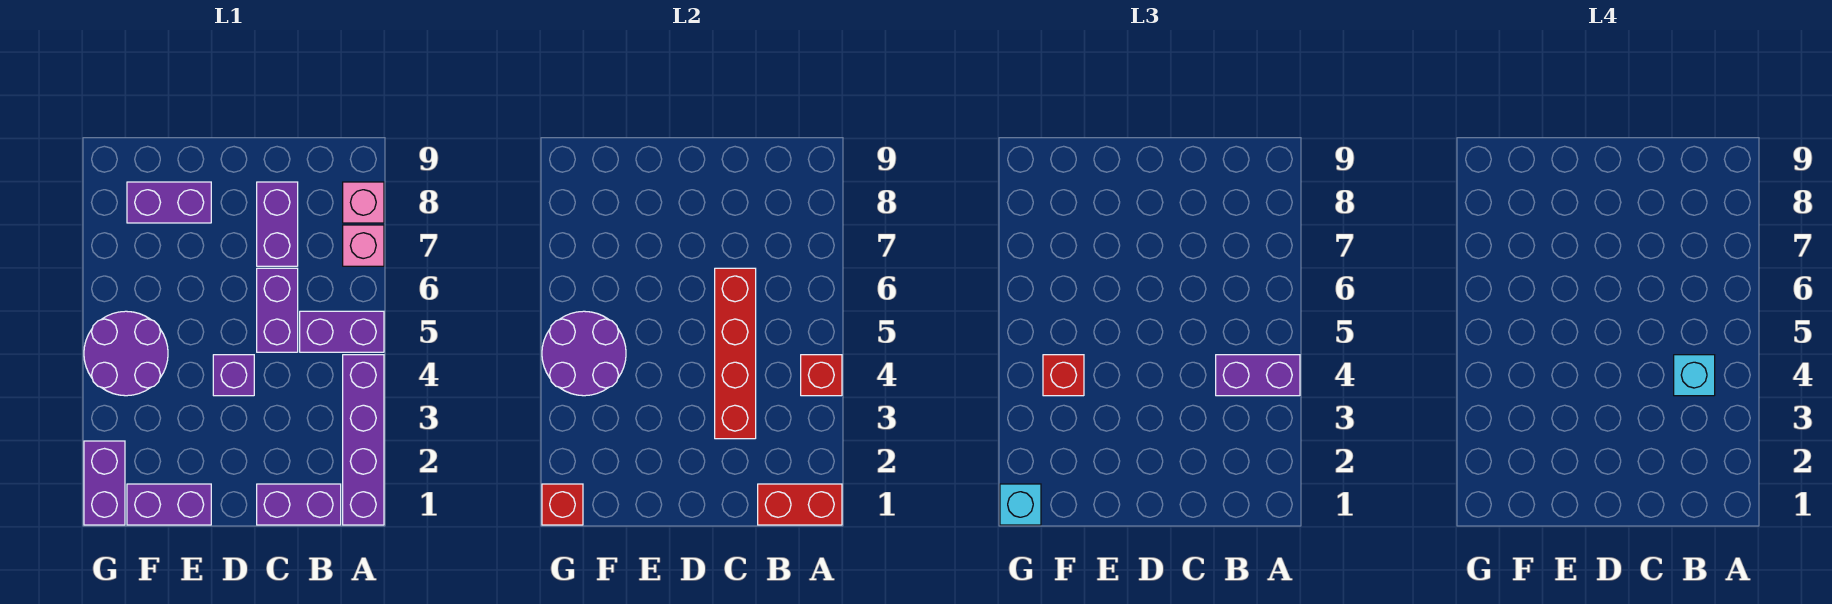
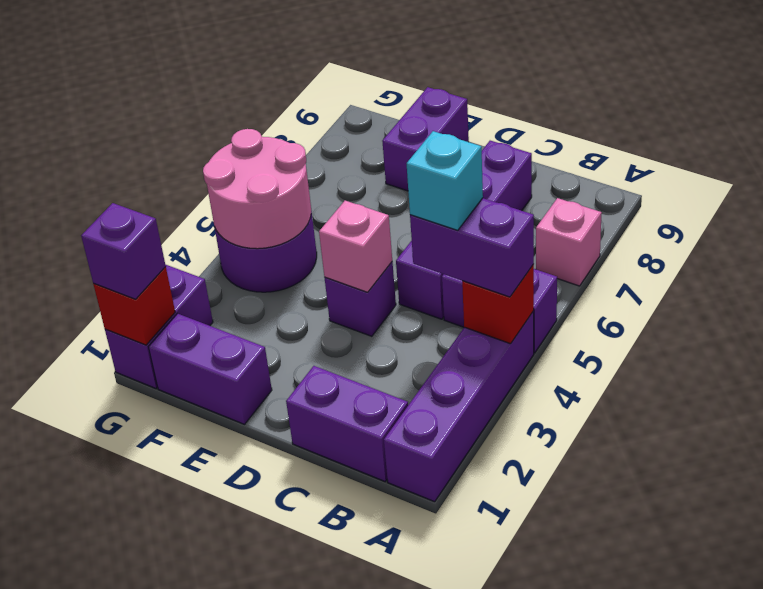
red brick A1:B1 level 2 -> none
pink brick A8 level 1 -> pink brick D4 level 2
red brick C3:C6 level 2 -> none
purple brick E8:F8 level 1 -> purple brick E8:E9 level 1
purple round brick F4:G5 level 2 -> pink round brick F4:G5 level 2
red brick F4 level 3 -> none
cyan brick G1 level 3 -> purple brick G1 level 3

